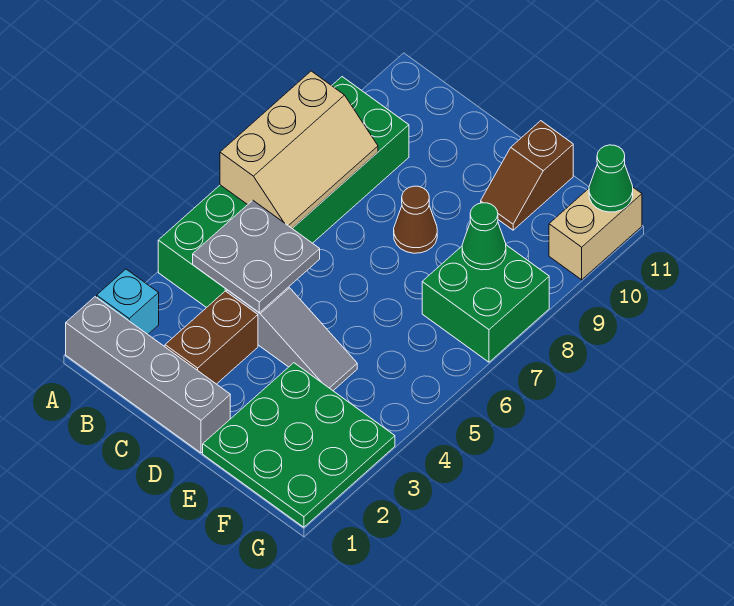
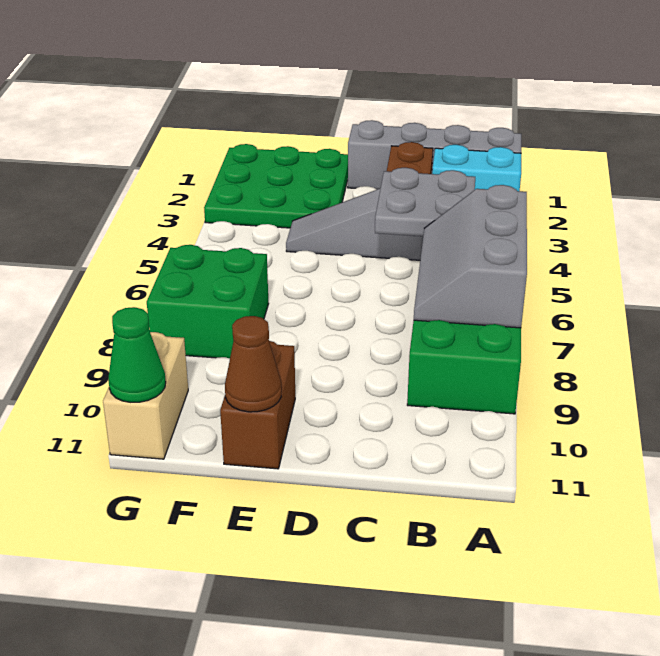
cyan brick A2 level 1 -> cyan brick A2:B2 level 1
tan slope A6:B8 level 2 top A -> grey slope A6:B8 level 2 top A
brown cone D8 level 1 -> brown cone E11 level 2
brown slope E10:E11 level 1 top 11 -> brown brick E10:E11 level 1
green cone F8 level 2 -> none

